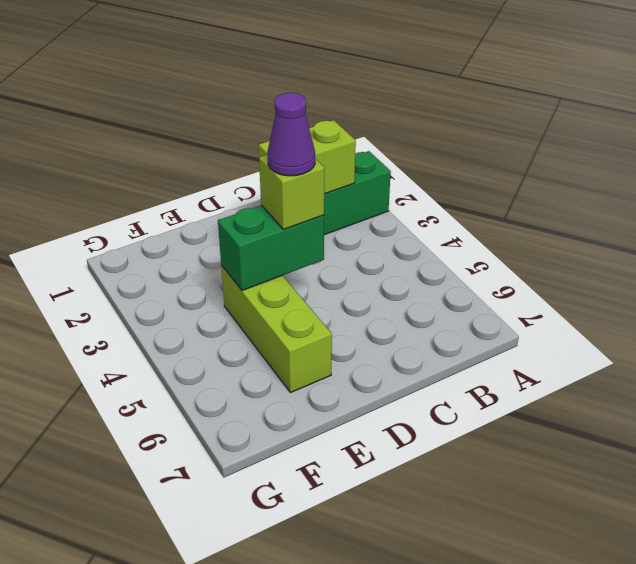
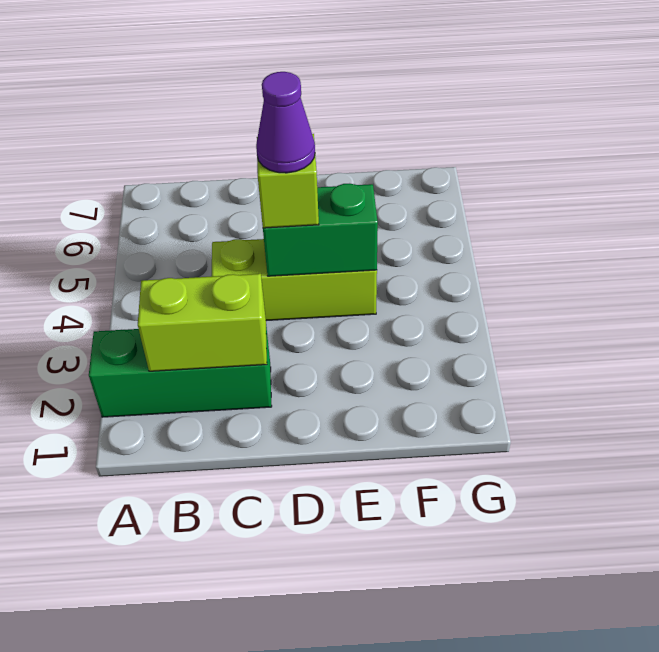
lime brick E4:E6 level 1 -> lime brick C4:E4 level 1

